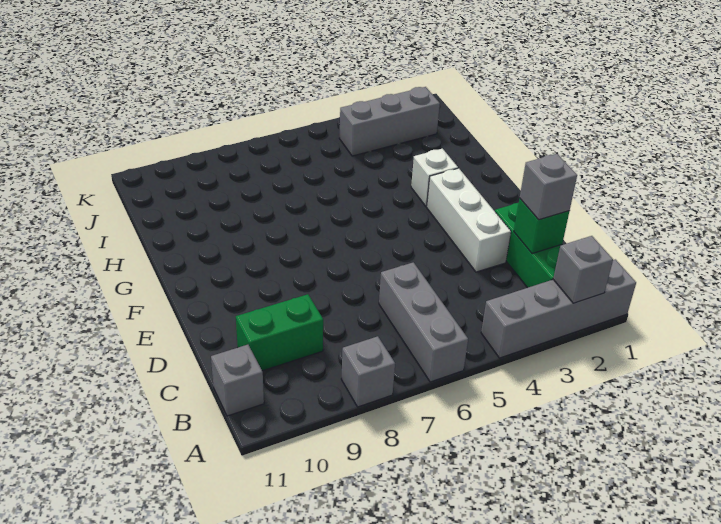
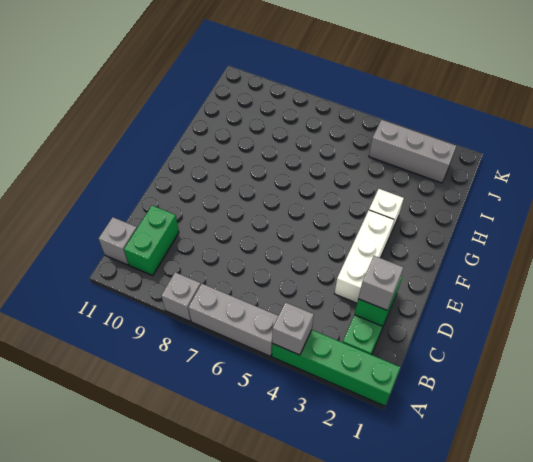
grey brick A1:A4 level 1 -> green brick A1:A4 level 1
grey brick A2 level 2 -> grey brick A4 level 2
grey brick A6:C6 level 1 -> grey brick A5:A7 level 1
green brick C9:C10 level 1 -> green brick B10:C10 level 1

